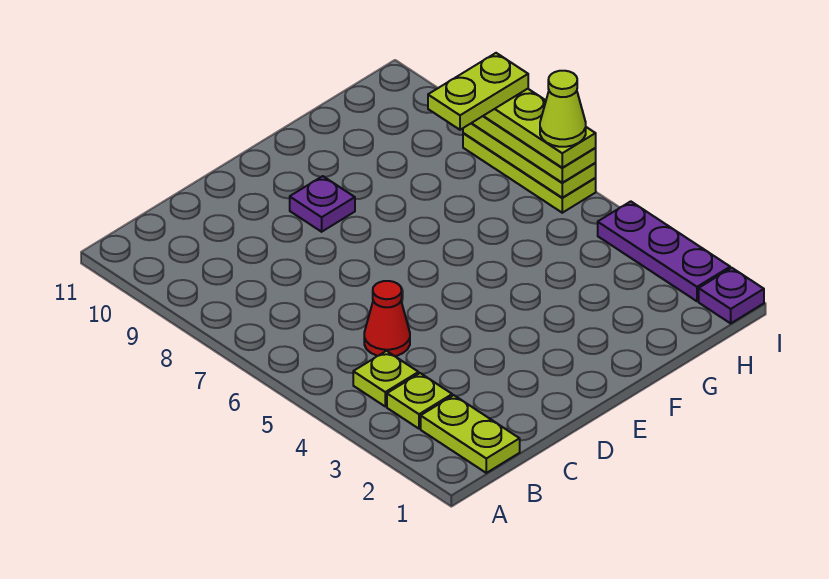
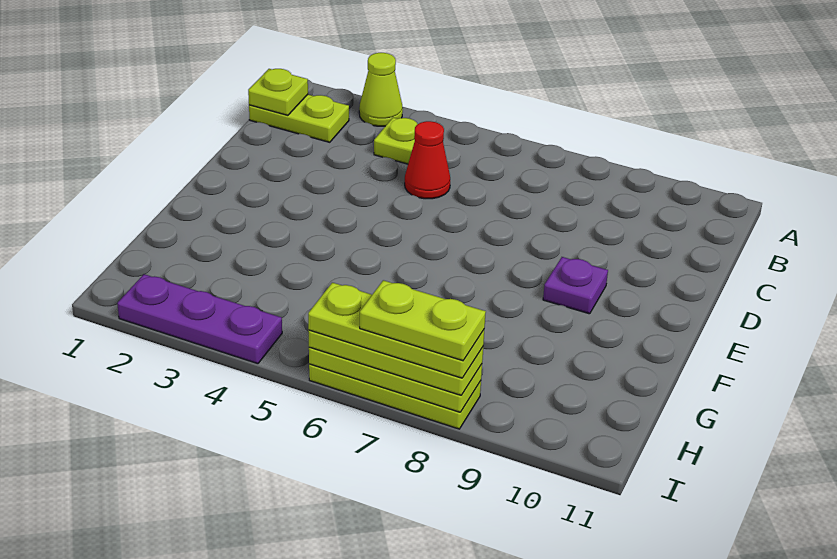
lime plate B3 level 1 -> lime plate B1 level 2
lime plate H8:I8 level 5 -> lime plate I7:I8 level 5
purple plate I1 level 1 -> none
lime cone I6 level 5 -> lime cone A3 level 1

